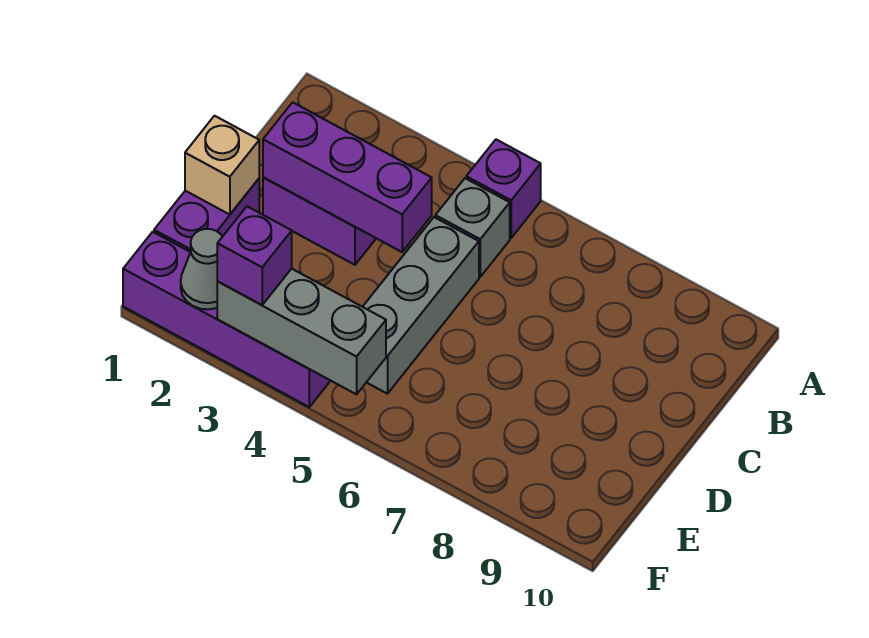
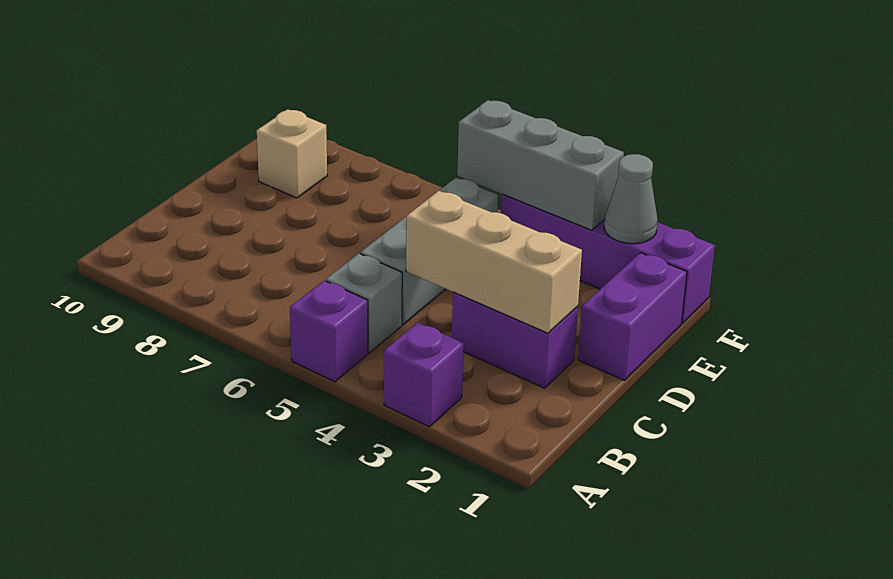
purple brick C2:C4 level 2 -> tan brick C2:C4 level 2
tan brick D1 level 2 -> tan brick E9 level 1
purple brick F3 level 3 -> purple brick A3 level 1

